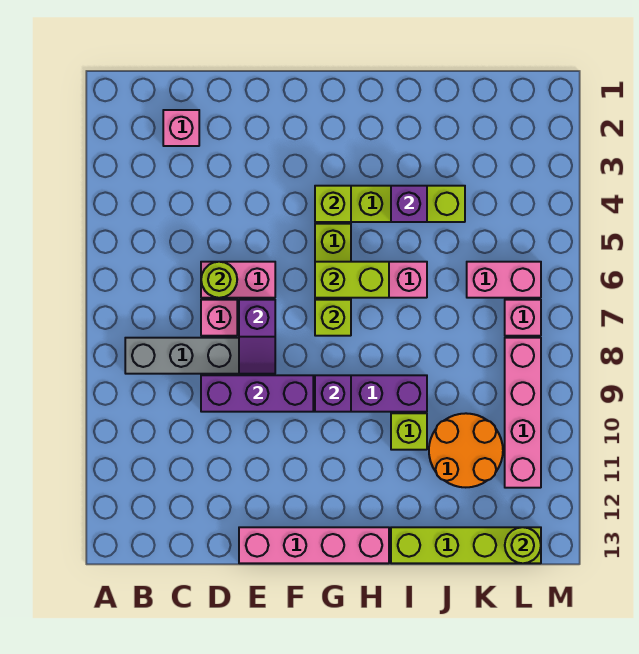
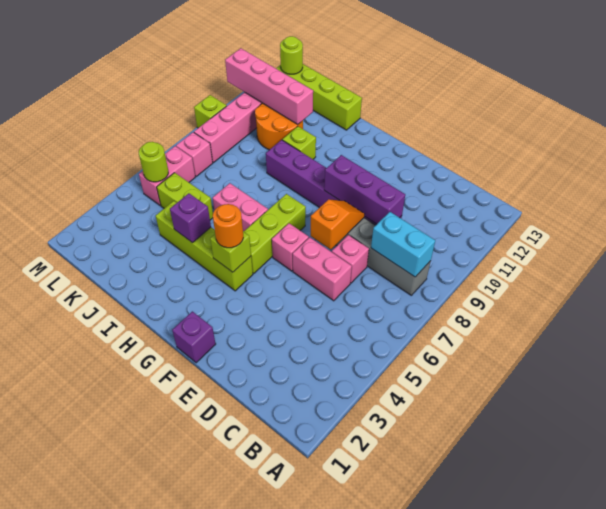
none -> cyan brick B8:C8 level 2
pink brick C2 level 1 -> pink brick F6 level 1
lime round brick D6 level 2 -> lime round brick L5 level 2
purple slope E7:E8 level 2 top 7 -> orange slope E7:E8 level 2 top 7
pink brick E13:H13 level 1 -> pink brick J11:M11 level 2
none -> orange round brick G4 level 3
lime brick G6:H6 level 2 -> lime brick J5:K5 level 1
lime brick G7 level 2 -> lime brick M9 level 1
purple brick G9 level 2 -> purple brick F1 level 1
pink brick K6:L6 level 1 -> pink brick L5:L6 level 1

